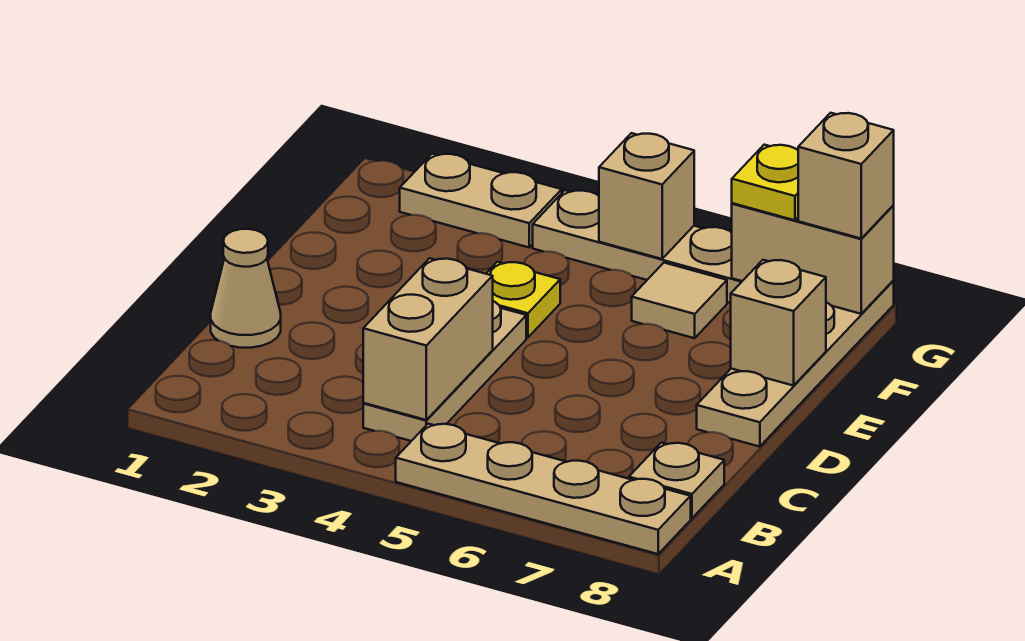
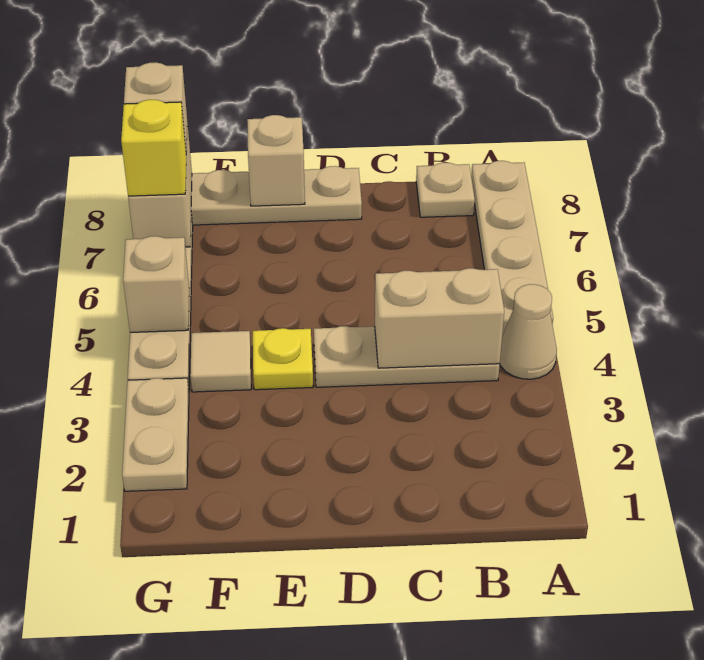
tan cone C1 level 1 -> tan cone A4 level 1
tan tile F6 level 1 -> tan tile F4 level 1
yellow plate G7 level 3 -> yellow brick G7 level 3

